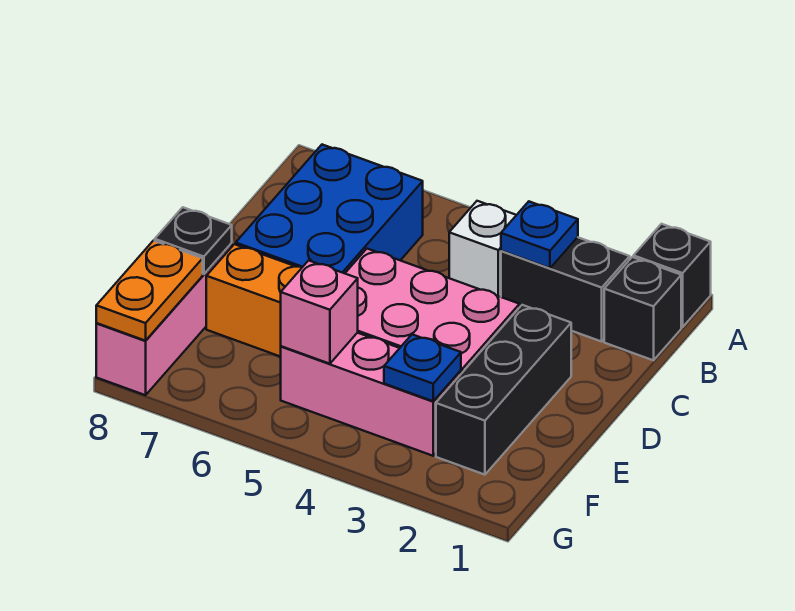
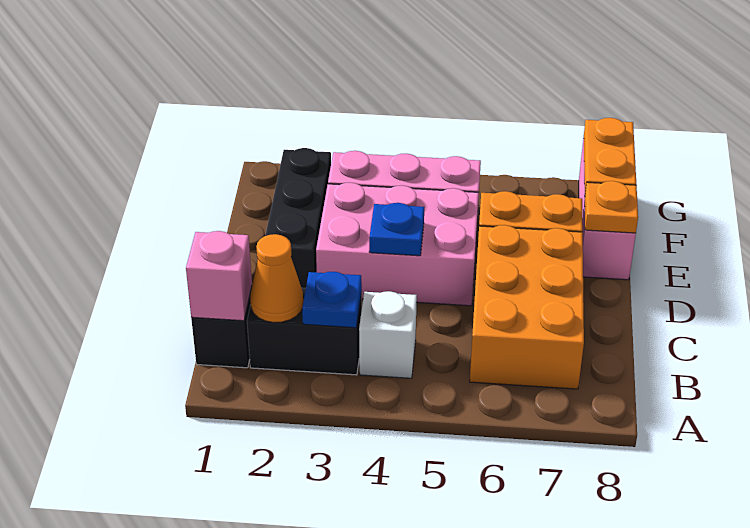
black brick A1 level 1 -> none
none -> orange cone B2 level 2
blue brick B6:D7 level 1 -> orange brick B6:D7 level 1
black plate E8 level 2 -> orange plate E8 level 2
blue plate F3 level 2 -> blue plate D4 level 2
pink brick F5 level 2 -> pink brick B1 level 2

